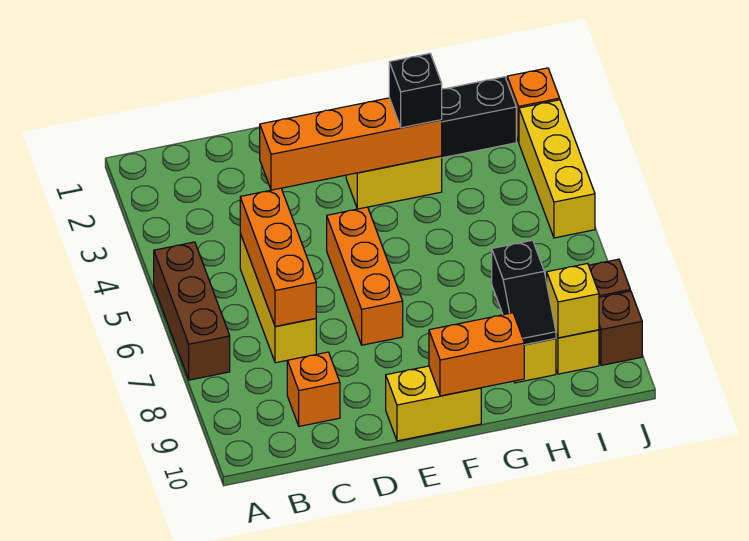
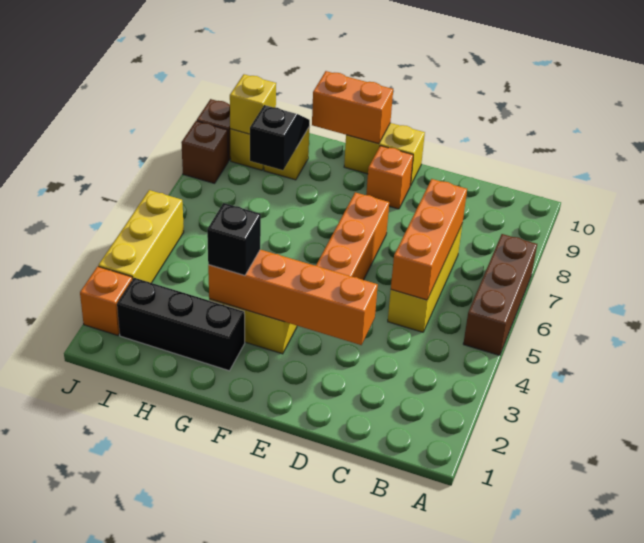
orange brick C9 level 1 -> orange brick E9 level 1

